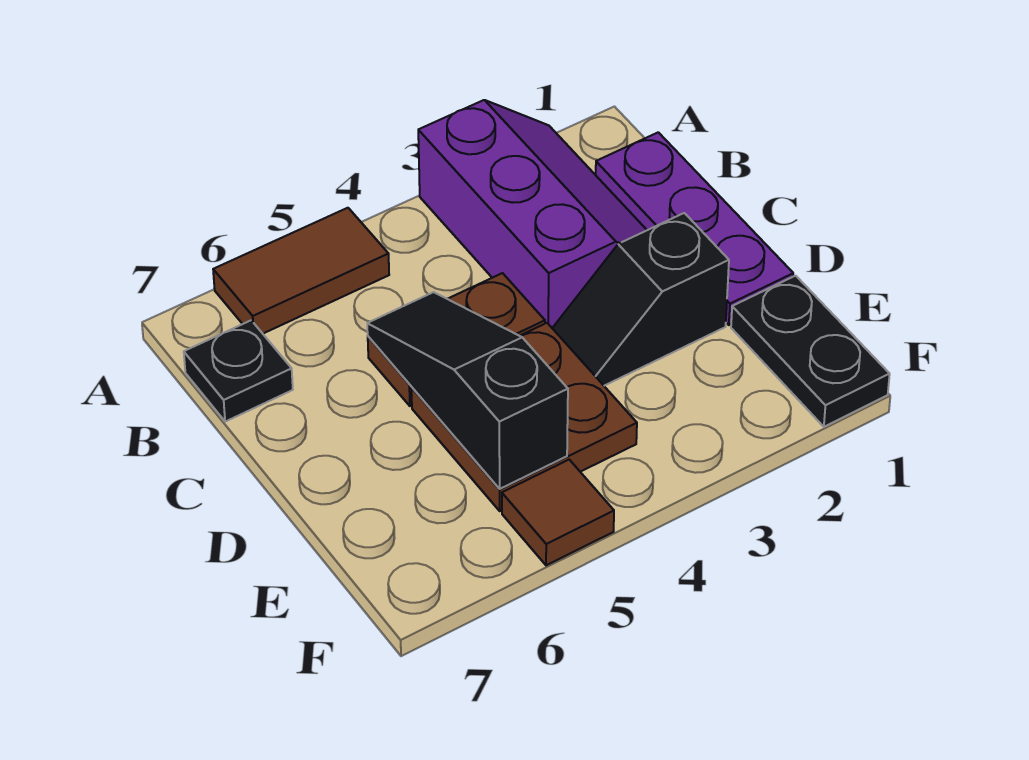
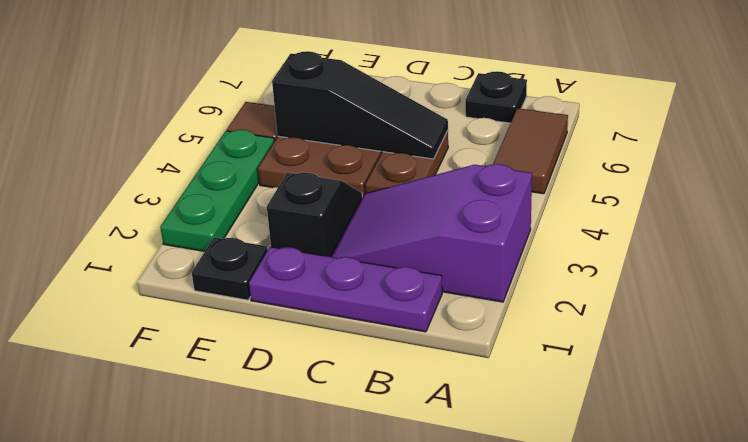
purple slope A2:C3 level 1 top 3 -> purple slope A2:C3 level 1 top A
black plate E1:F1 level 1 -> black plate E1 level 1
none -> green plate F2:F4 level 1

